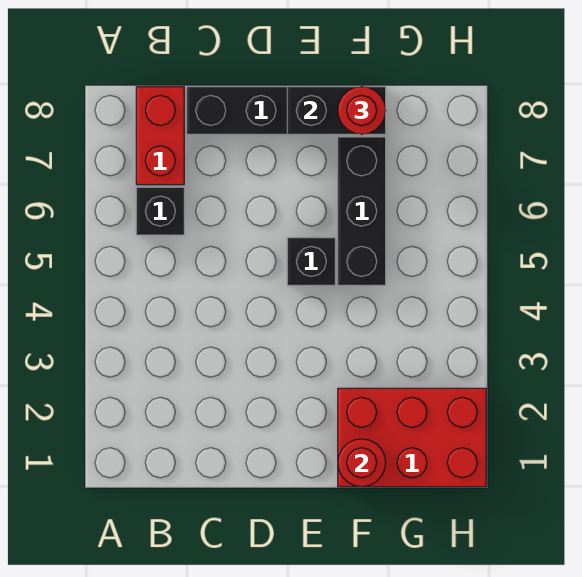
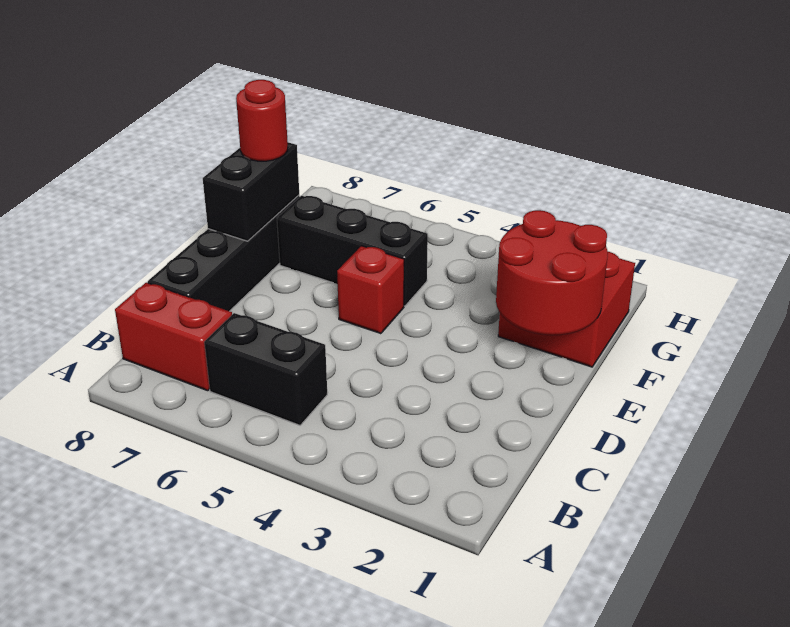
black brick B6 level 1 -> black brick B5:B6 level 1
black brick E5 level 1 -> red brick E5 level 1
red brick F1:H2 level 1 -> red brick F1:G2 level 1
red round brick F1 level 2 -> red round brick E1:F2 level 2

